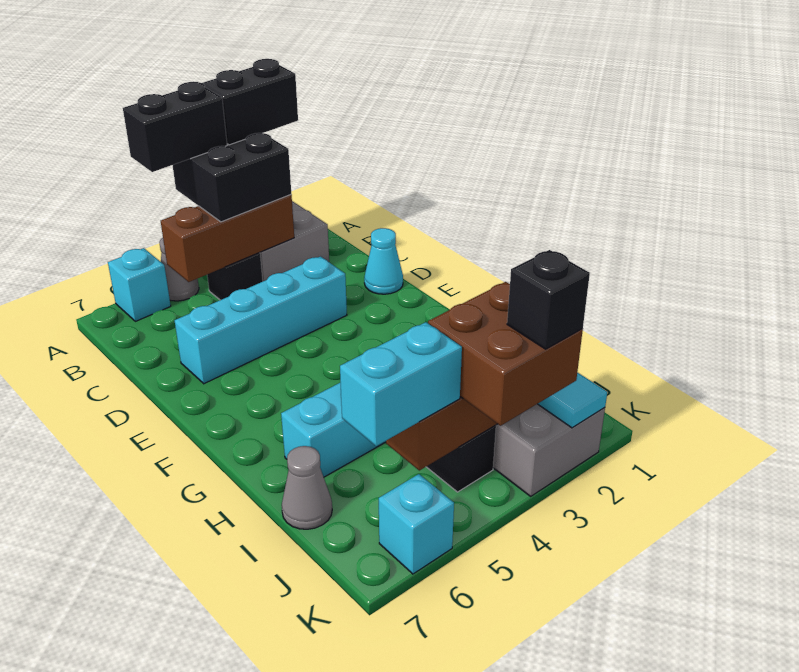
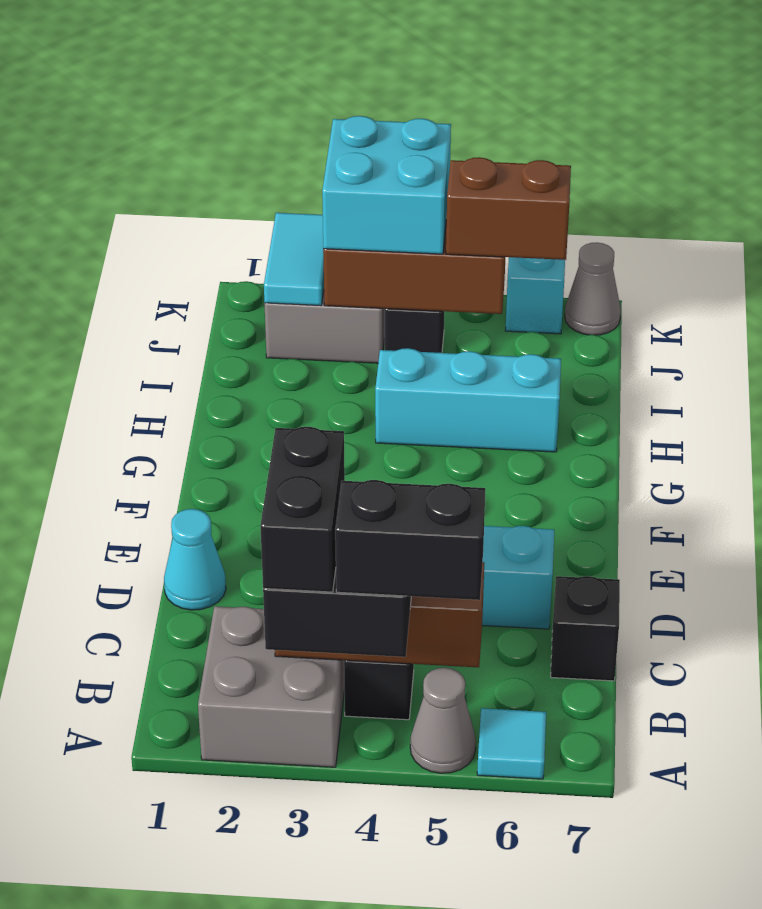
black brick A2:A3 level 4 -> black brick A3:B3 level 4
cyan brick A6 level 1 -> cyan tile A6 level 1
grey cone I7 level 1 -> grey cone K7 level 1
brown brick J3:K4 level 3 -> cyan brick J3:K4 level 3
cyan brick J5:J6 level 3 -> brown brick J5:J6 level 3
black brick K3 level 4 -> black brick C7 level 1

